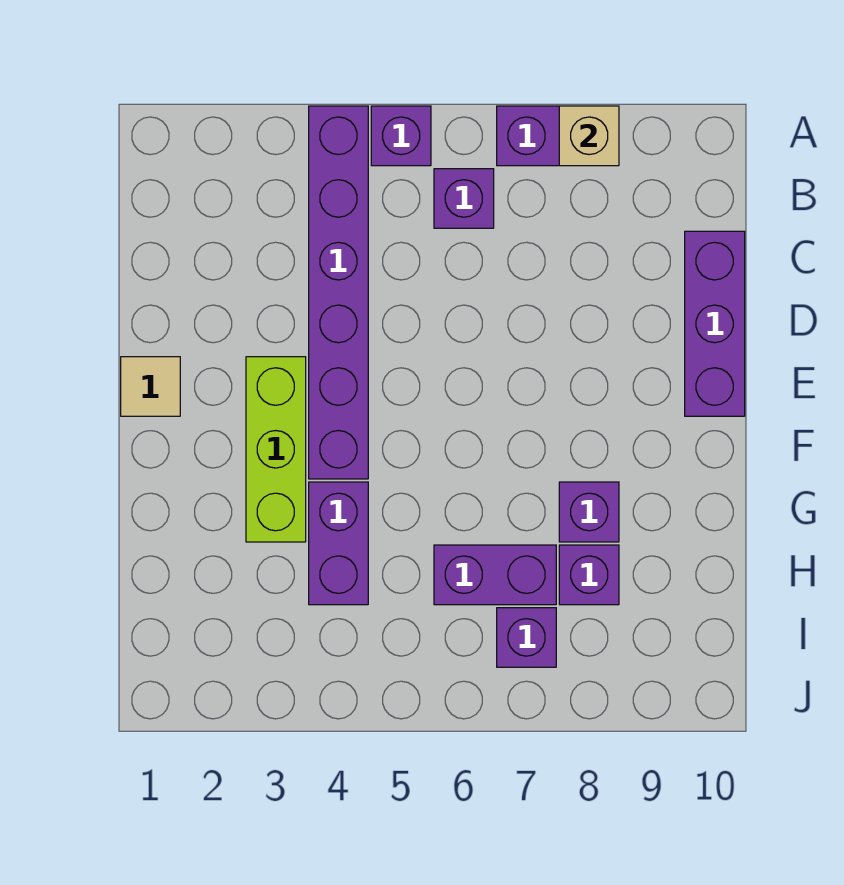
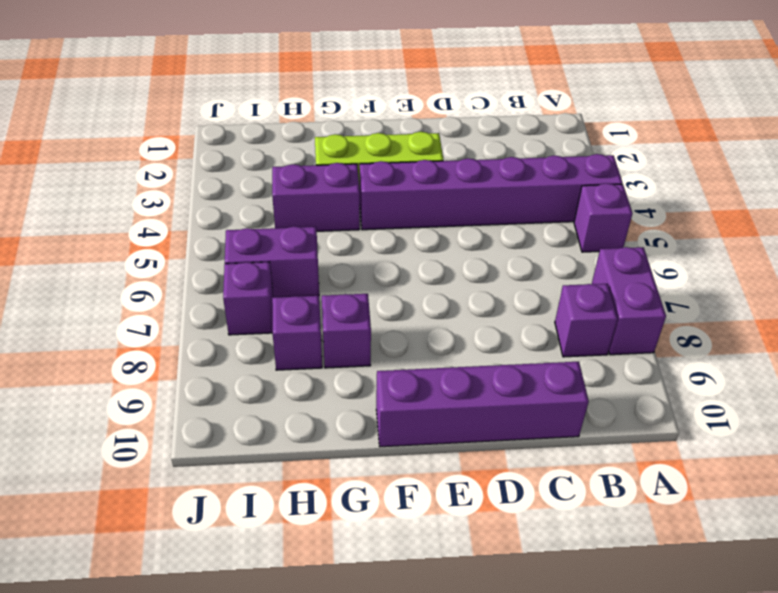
tan brick A8 level 2 -> none
purple brick B6 level 1 -> purple brick B8 level 1
purple brick C10:E10 level 1 -> purple brick C10:F10 level 1
tan tile E1 level 1 -> none
purple brick H6:H7 level 1 -> purple brick H6:I6 level 1

